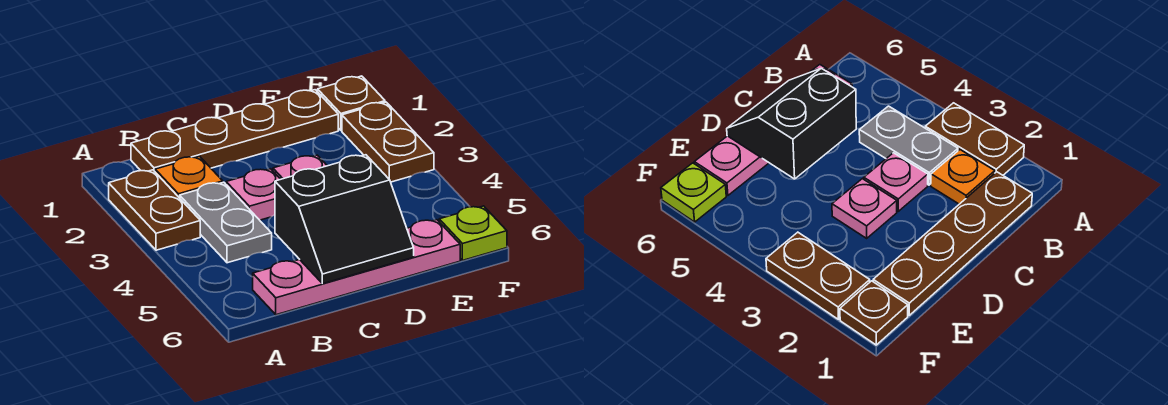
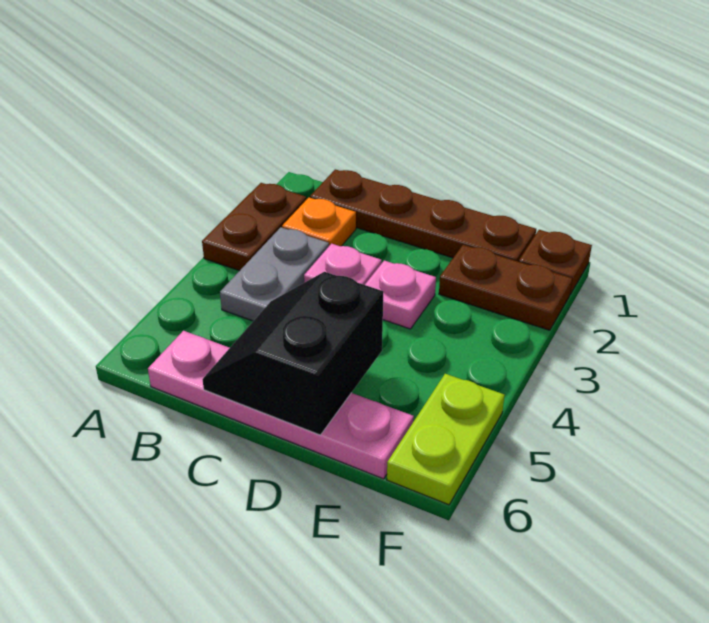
black slope C5:D6 level 2 top 5 -> black slope C5:D6 level 2 top D
brown plate F2:F3 level 1 -> brown plate E2:F2 level 1
lime plate F6 level 1 -> lime plate F5:F6 level 1

